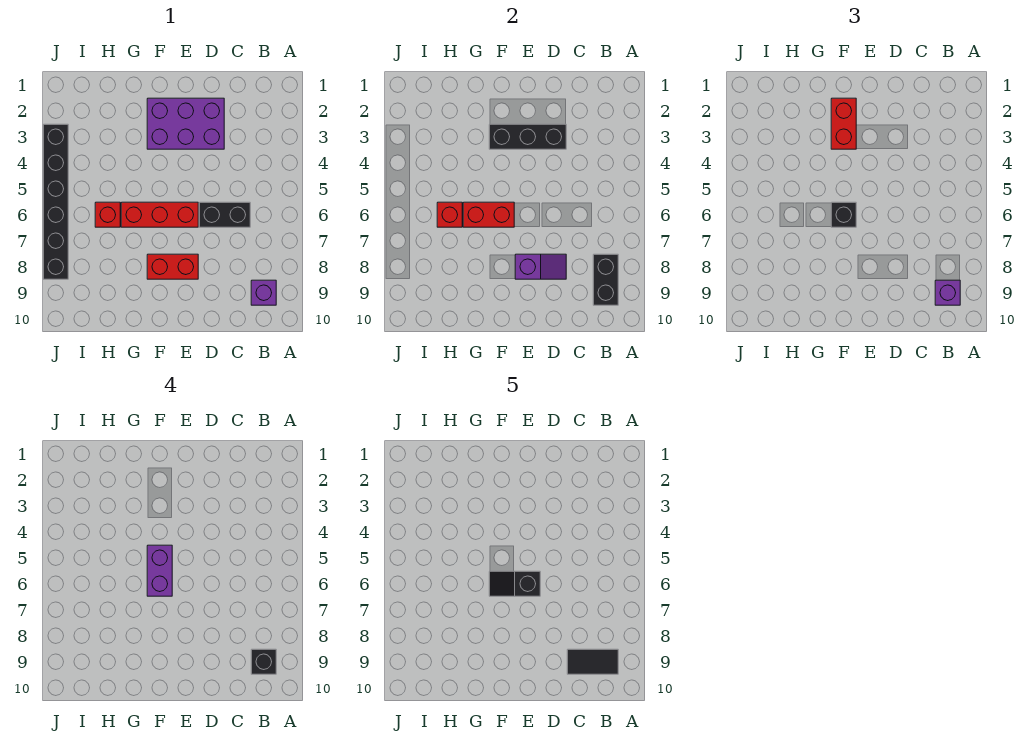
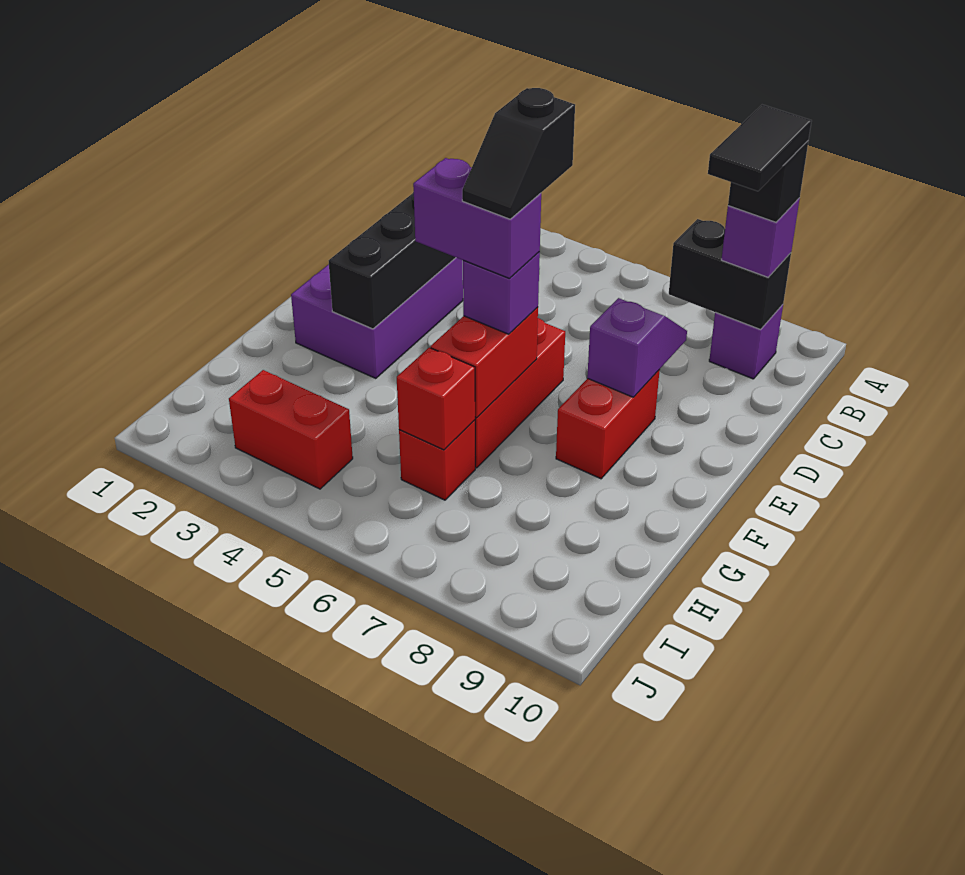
black brick C6:D6 level 1 -> none
red brick F2:F3 level 3 -> red brick I3:I4 level 1
black brick F6 level 3 -> purple brick F6 level 3
black brick J3:J8 level 1 -> none

